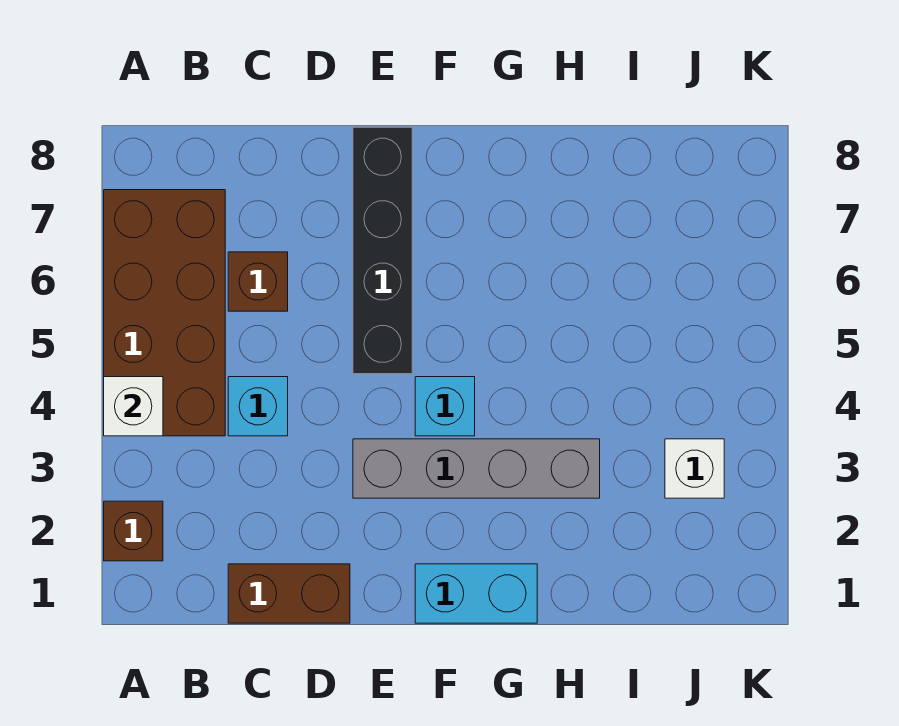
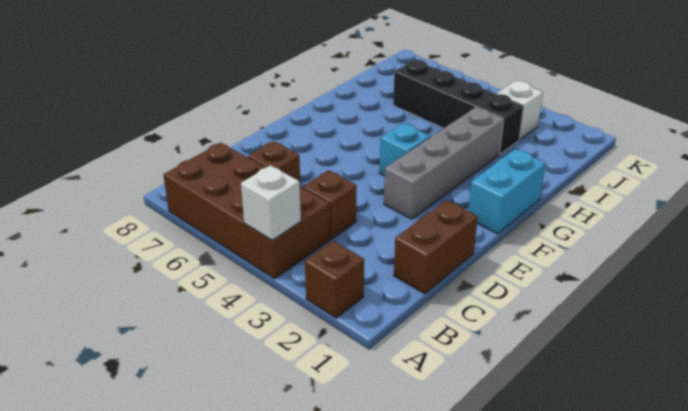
cyan brick C4 level 1 -> brown brick C4 level 1
black brick E5:E8 level 1 -> black brick I3:I6 level 1

